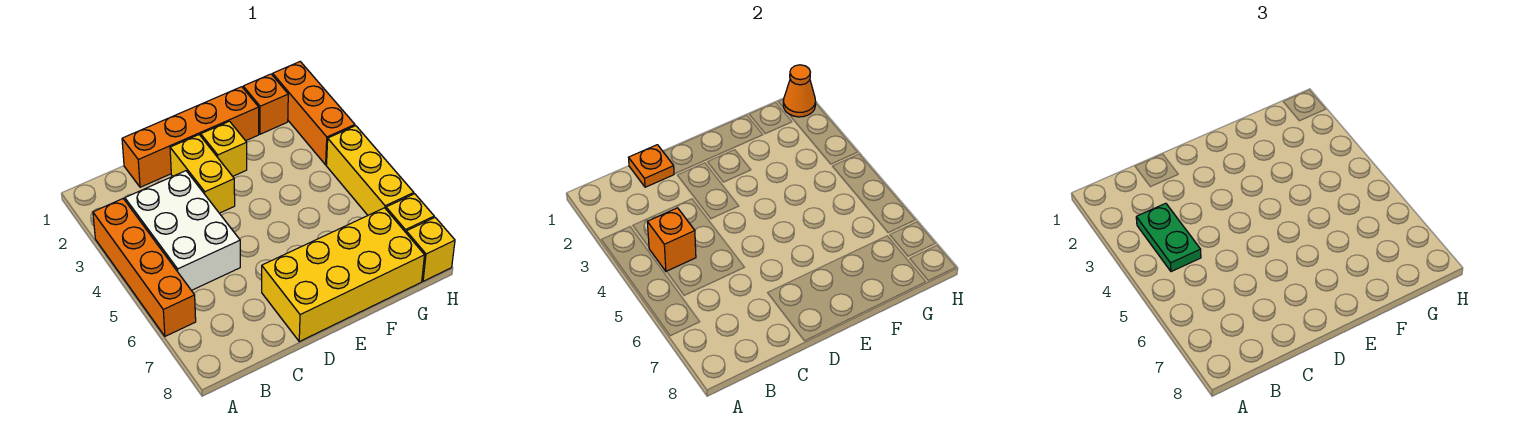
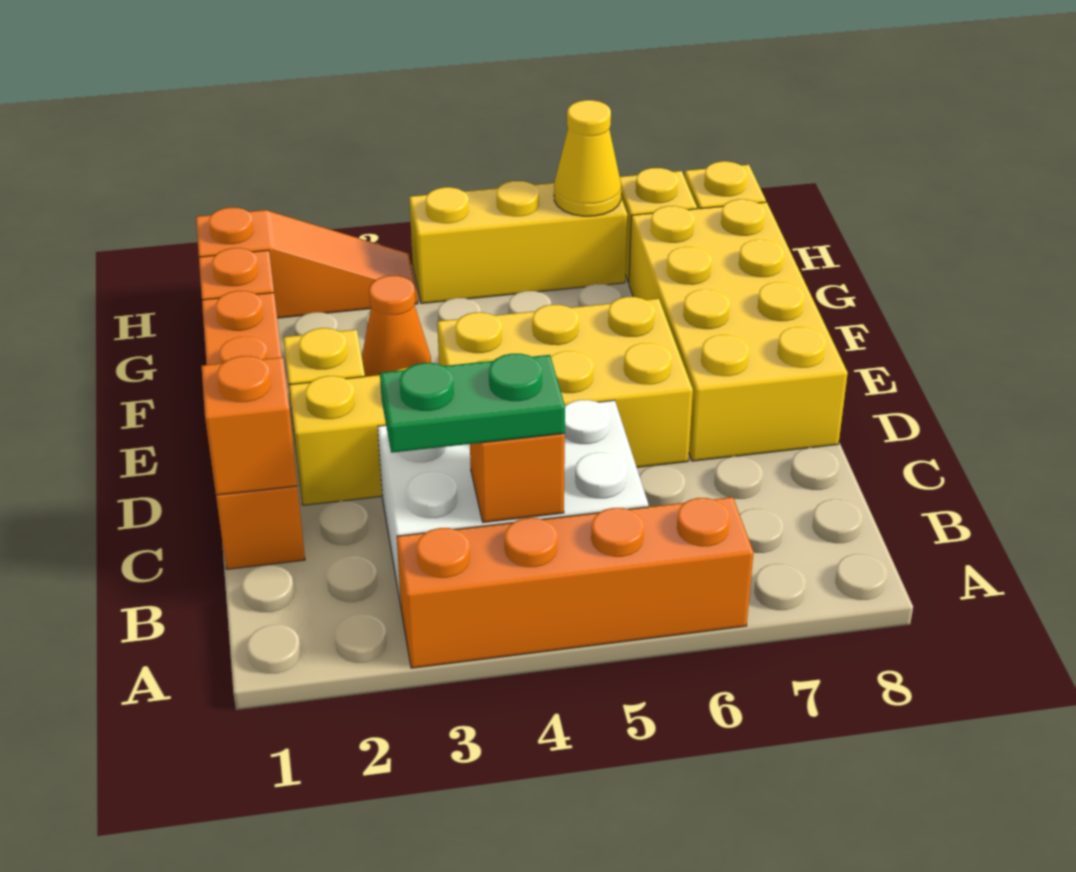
orange plate C1 level 2 -> orange brick C1 level 2
none -> yellow brick D4:E6 level 1
orange brick H1:H3 level 1 -> orange slope H1:H3 level 1 top 1
orange cone H1 level 2 -> orange cone F3 level 1
none -> yellow cone H6 level 2

